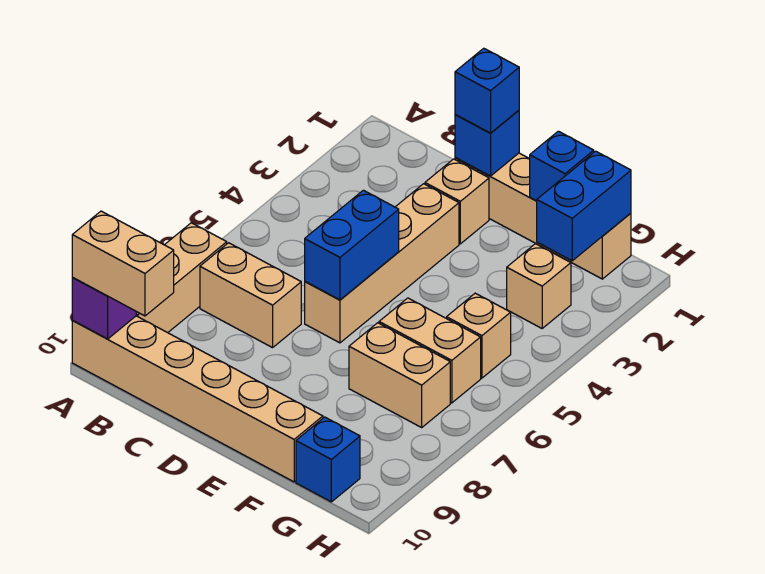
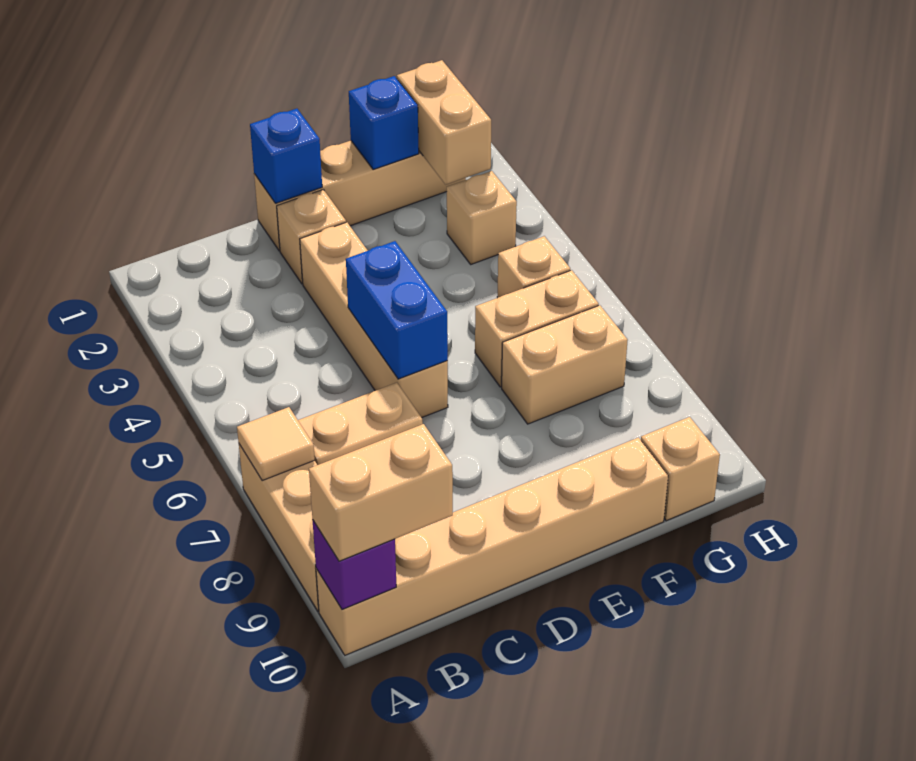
none -> tan tile A7 level 2
blue brick D1 level 3 -> none
blue brick G1:G2 level 2 -> tan brick G1:G2 level 2
blue brick G10 level 1 -> tan brick G10 level 1

